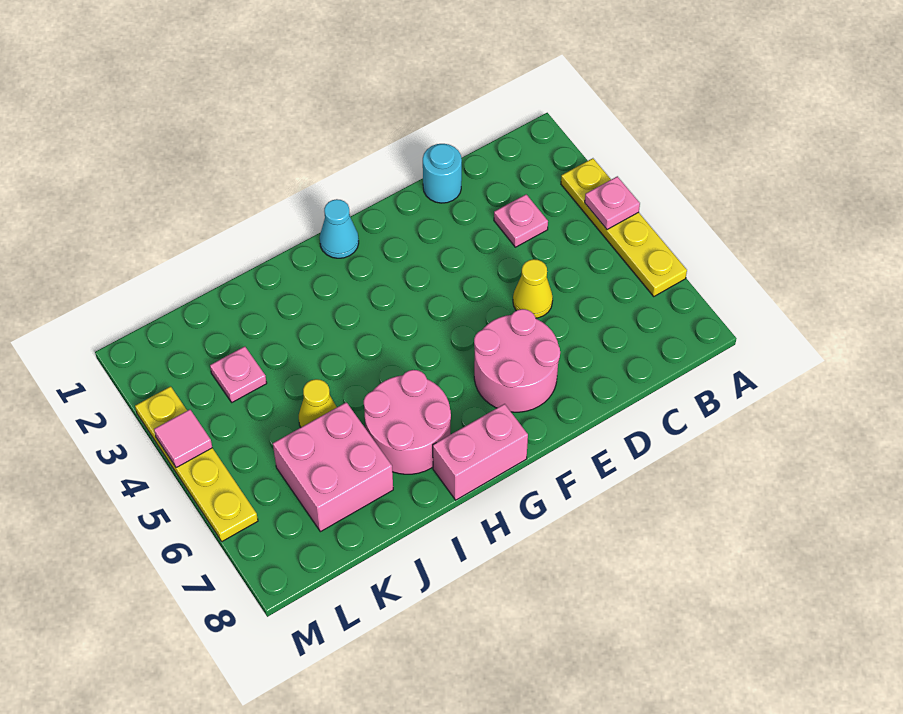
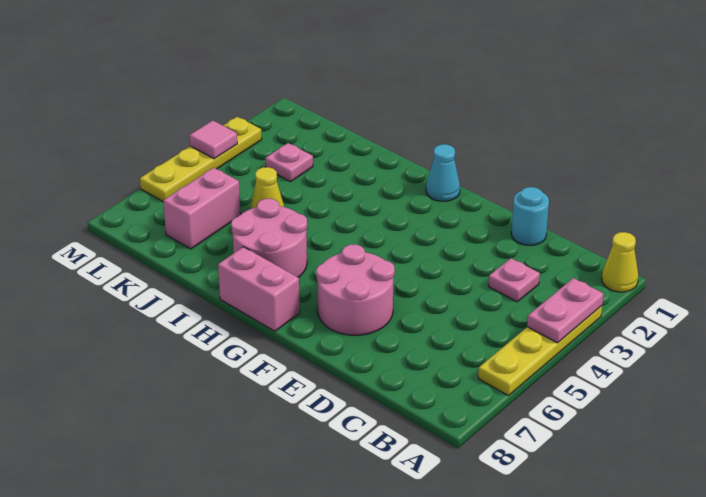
pink plate A4 level 2 -> pink plate A3:A4 level 2
yellow cone D5 level 1 -> yellow cone A1 level 1
pink brick J6:K7 level 1 -> pink brick K6:K7 level 1

